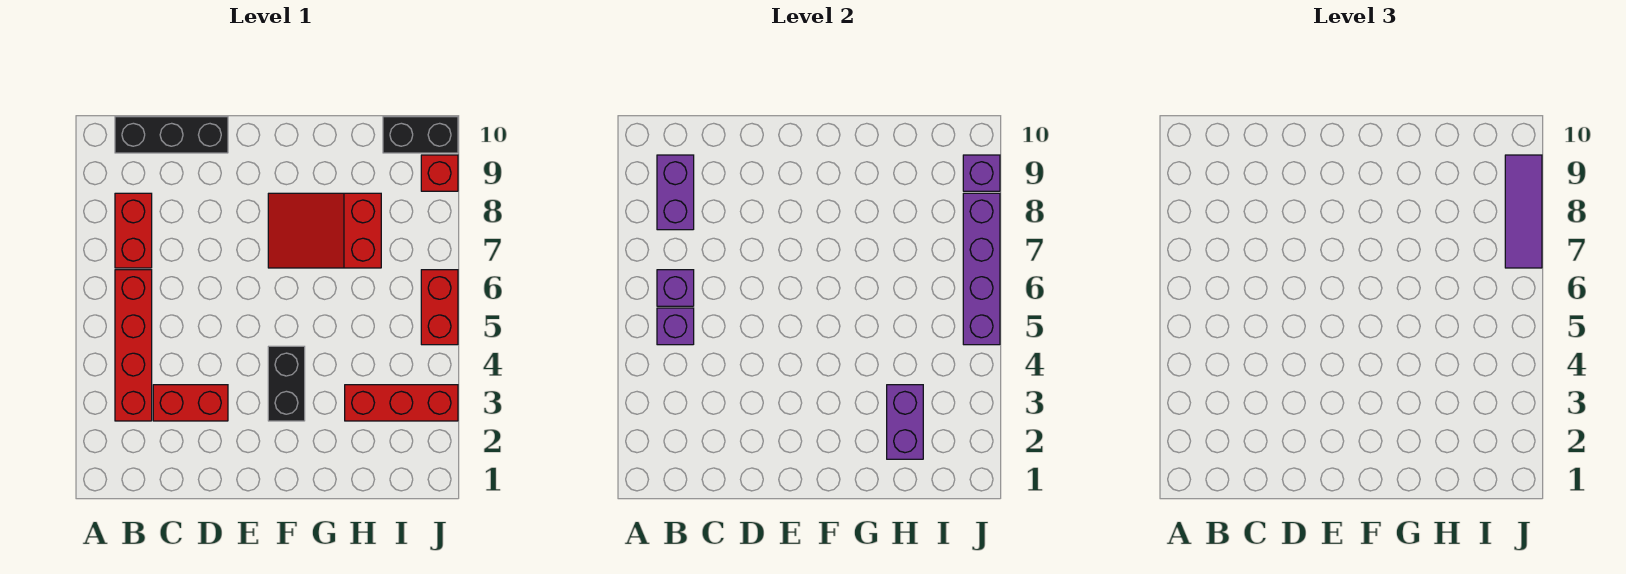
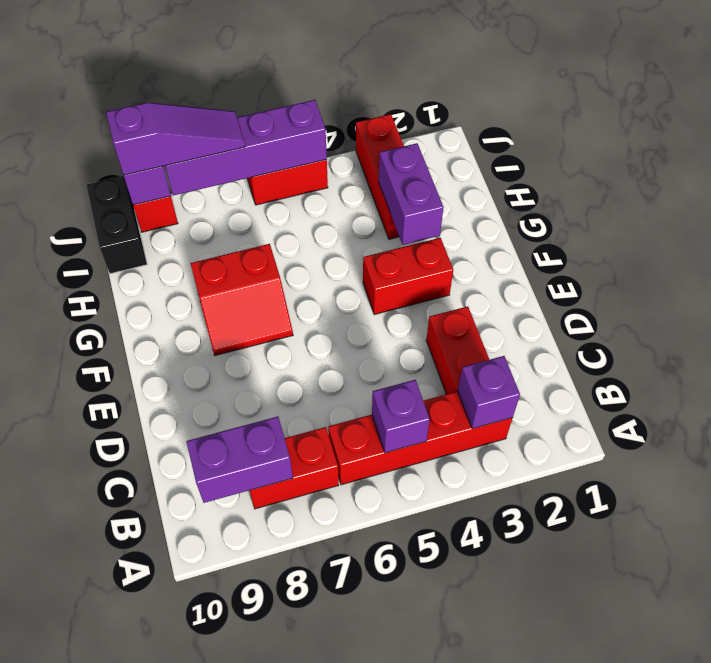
purple brick B6 level 2 -> purple brick B3 level 2
black brick B10:D10 level 1 -> none
black brick F3:F4 level 1 -> red brick F3:F4 level 1
red slope F7:H8 level 1 top H -> red slope F7:G8 level 1 top G
purple brick H2:H3 level 2 -> purple brick G3:H3 level 2
purple tile J7:J9 level 3 -> purple slope J7:J9 level 3 top 9

